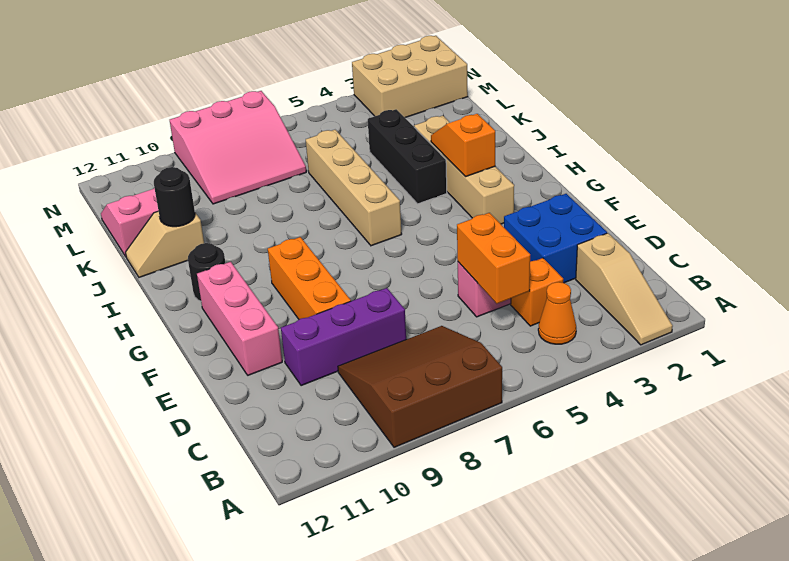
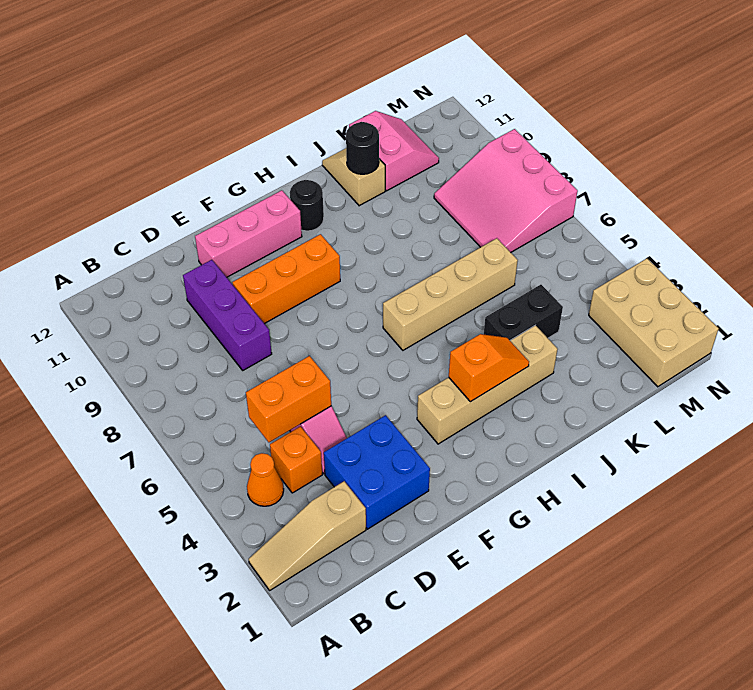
brown slope A7:C9 level 1 top A -> none
black brick I4:K4 level 1 -> black brick J4:K4 level 1

